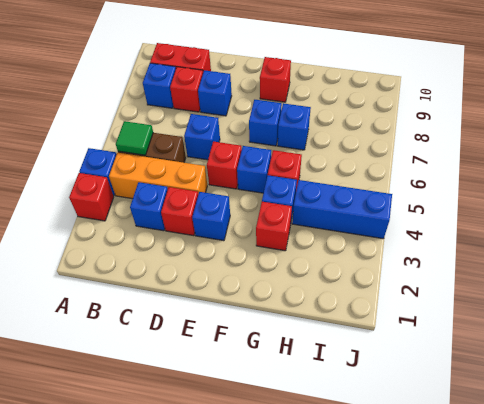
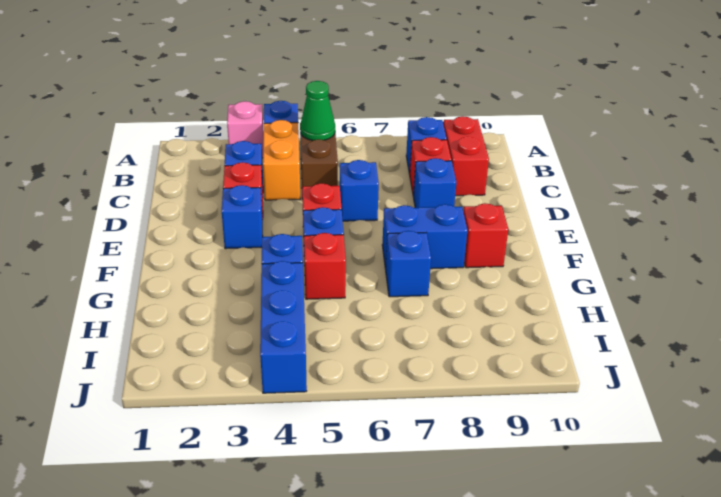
red brick A3 level 1 -> pink brick A3 level 1
orange brick B4:D4 level 1 -> orange brick B4:C4 level 1
green tile B5 level 2 -> green cone B5 level 2
blue brick F7 level 1 -> blue brick F7:F8 level 1
red brick G3 level 1 -> none

